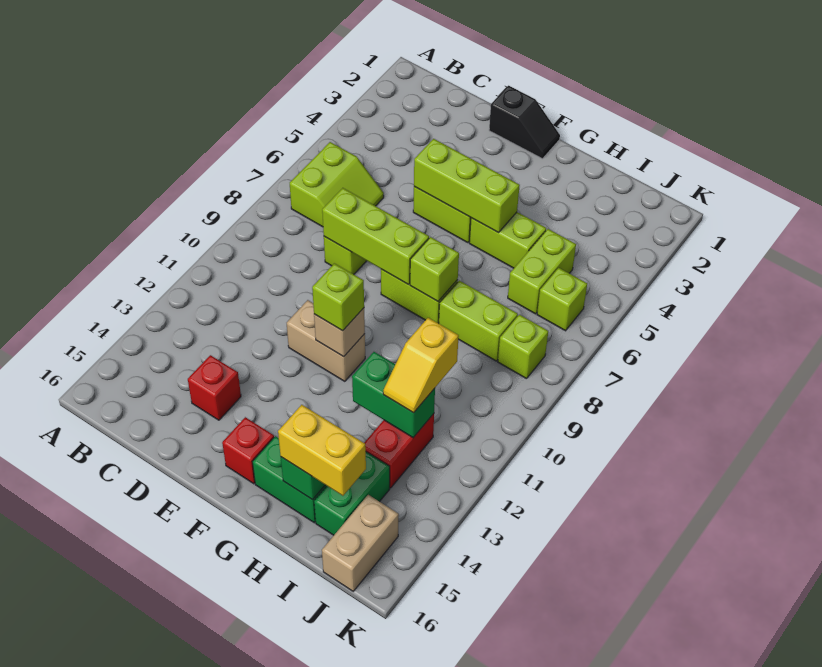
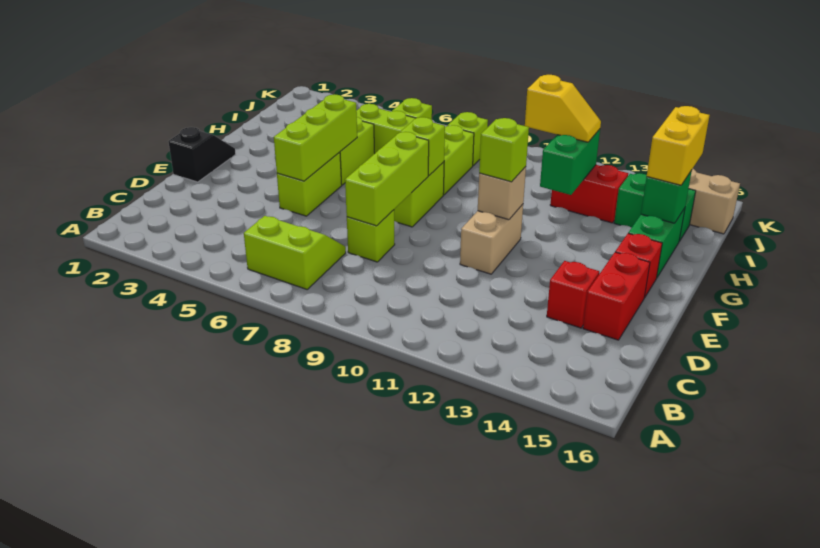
none -> red brick D15:E15 level 1

